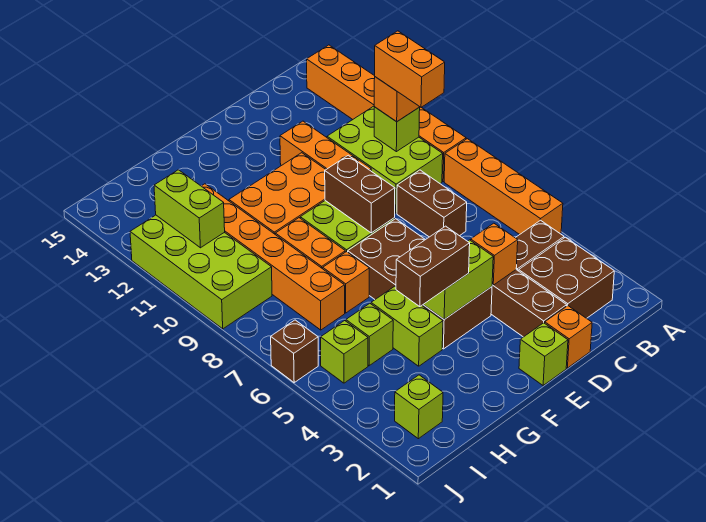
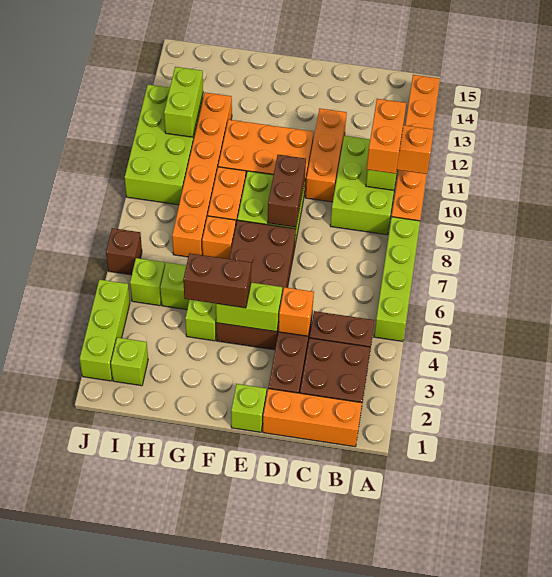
orange brick A5:A8 level 1 -> lime brick A5:A8 level 1
brown brick C7:C8 level 1 -> none
orange brick D1 level 1 -> orange brick B1:D1 level 1
none -> lime brick J2:J4 level 1

